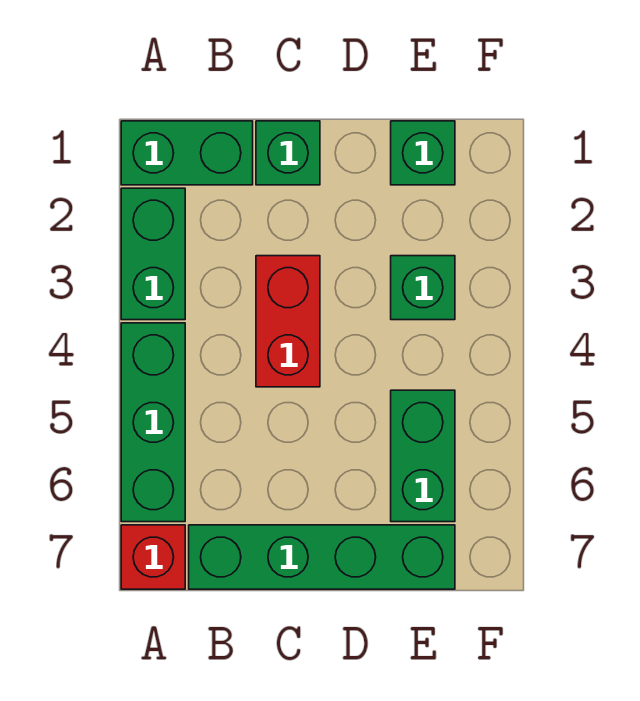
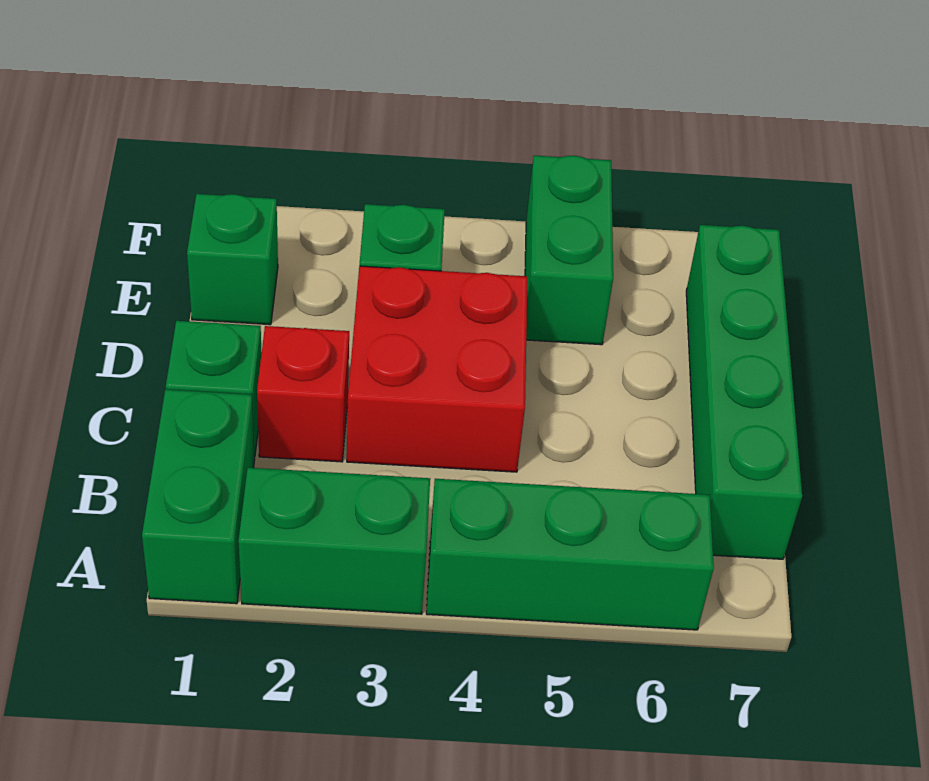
red brick A7 level 1 -> red brick C2 level 1
red brick C3:C4 level 1 -> red brick C3:D4 level 1
green brick E5:E6 level 1 -> green brick E5:F5 level 1

